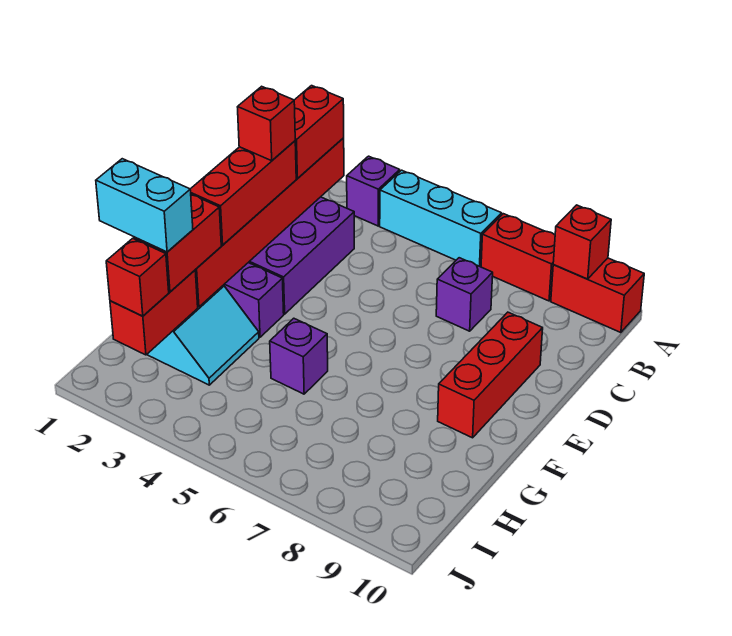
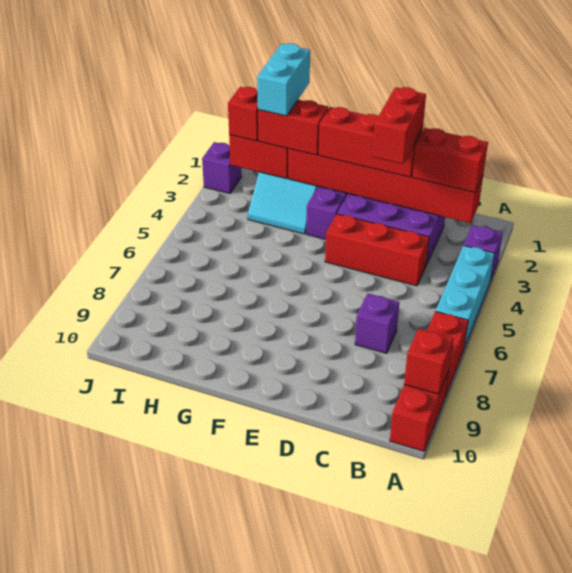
red brick D2 level 4 -> red brick D2:D3 level 4
red brick D9:F9 level 1 -> red brick C4:E4 level 1
purple brick G5 level 1 -> purple brick J2 level 1

